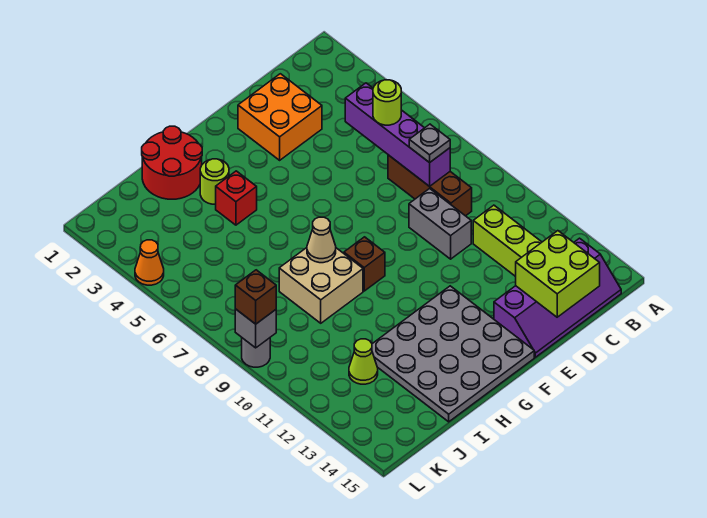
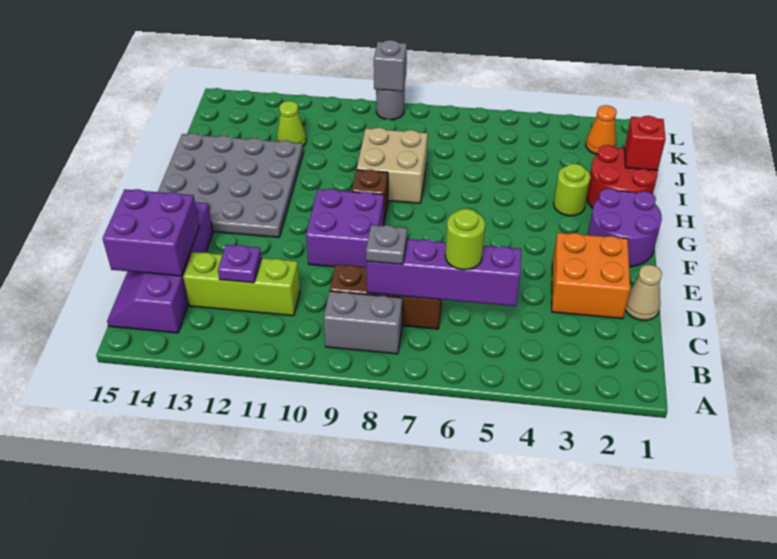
none -> purple plate C12 level 2
lime brick C14:D15 level 2 -> purple brick C14:D15 level 2
grey brick D9:D10 level 1 -> grey brick B8:B9 level 1
none -> purple brick E9:F10 level 1
none -> purple round brick F1:G2 level 1
red brick H4 level 1 -> red brick I1 level 2
tan cone H8 level 2 -> tan cone D1 level 1
orange cone L4 level 1 -> orange cone K2 level 1
brown brick L9 level 3 -> none

